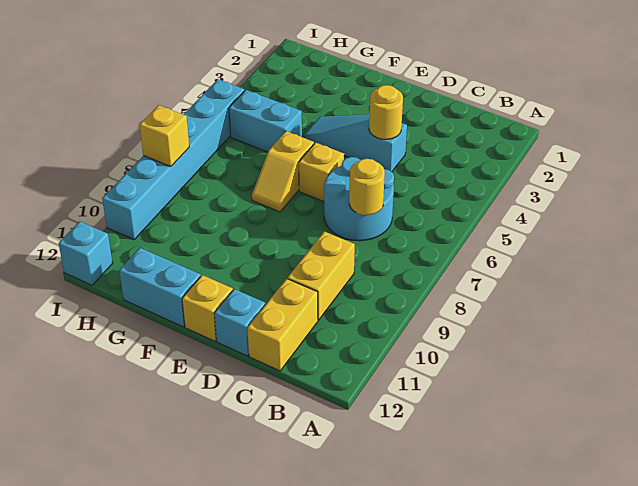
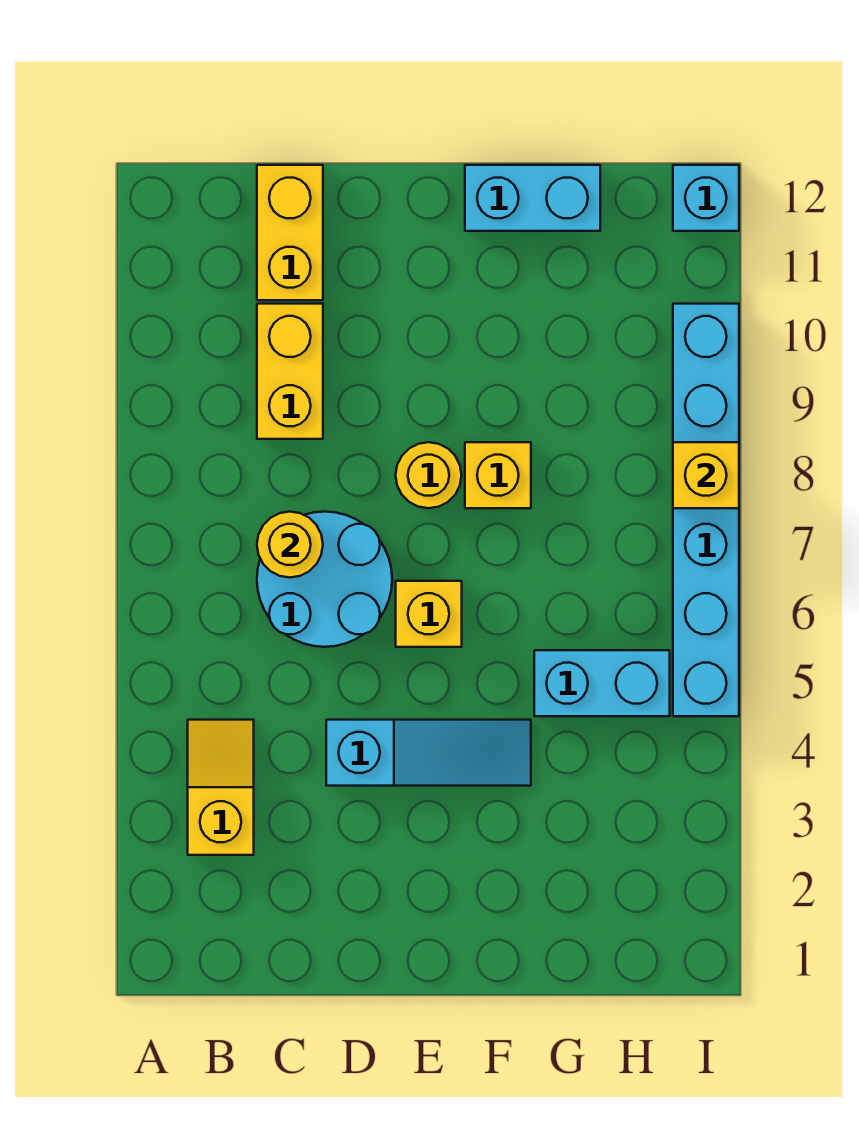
yellow round brick D4 level 2 -> yellow round brick E8 level 1
cyan brick D12 level 1 -> none
yellow brick E12 level 1 -> yellow brick F8 level 1
yellow slope F6:F7 level 1 top 6 -> yellow slope B3:B4 level 1 top 3

